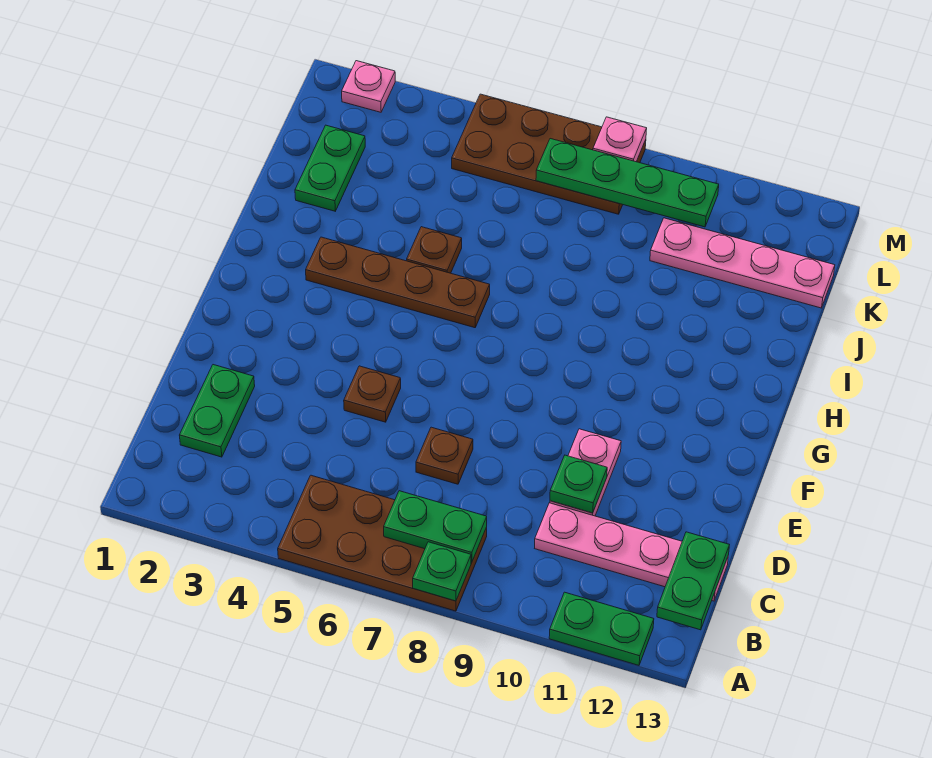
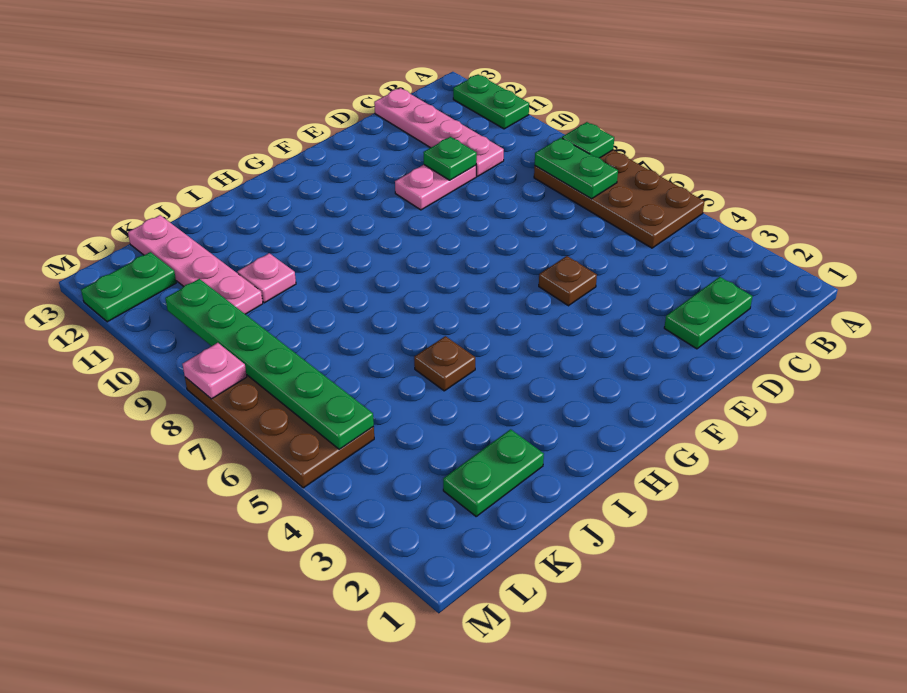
green plate B13:C13 level 2 -> green plate L12:M12 level 1
brown plate D7 level 1 -> none
brown plate H3:H6 level 1 -> none
green plate L7:L10 level 2 -> green plate L5:L10 level 2
pink plate M2 level 1 -> pink plate J10 level 1

